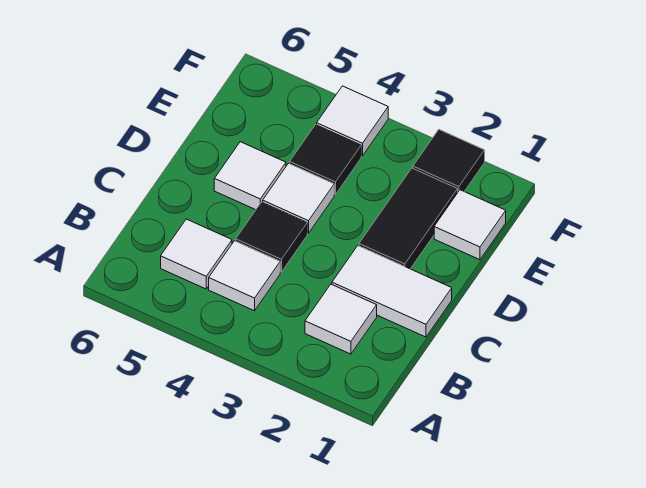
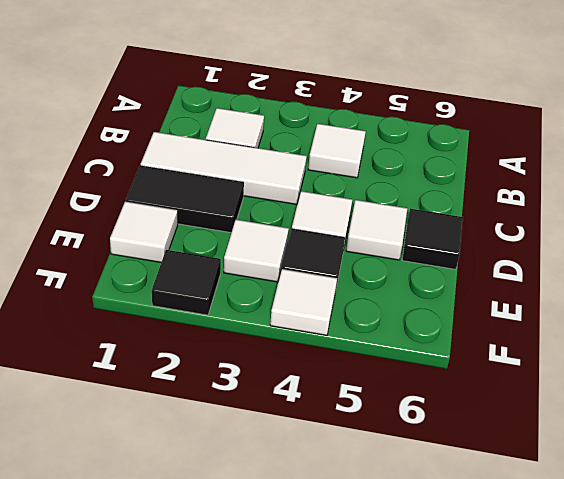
white tile B5 level 1 -> white tile E3 level 1
white tile C1:C2 level 1 -> white tile C1:C3 level 1
black tile C4 level 1 -> black tile D6 level 1
black tile D2:E2 level 1 -> black tile D1:D2 level 1

